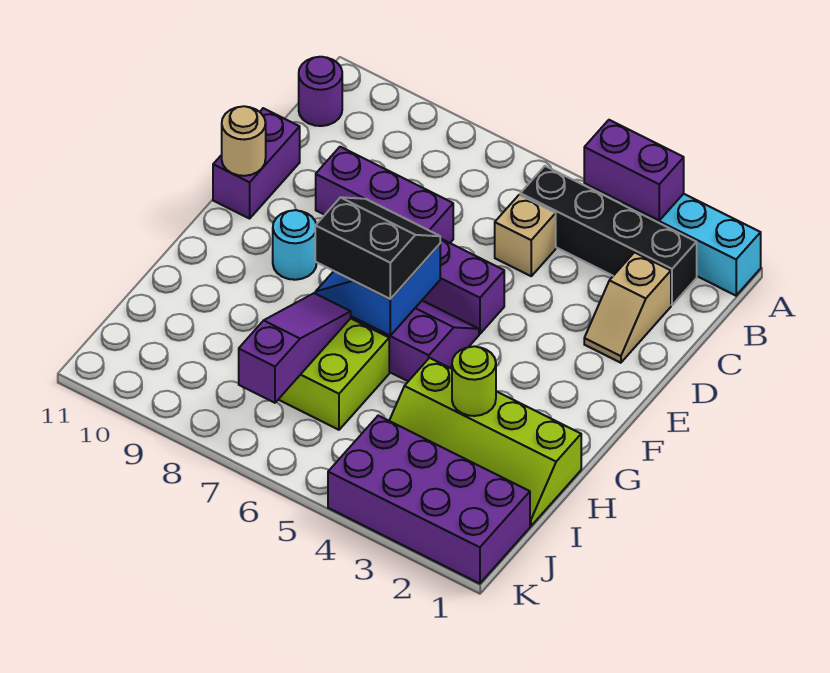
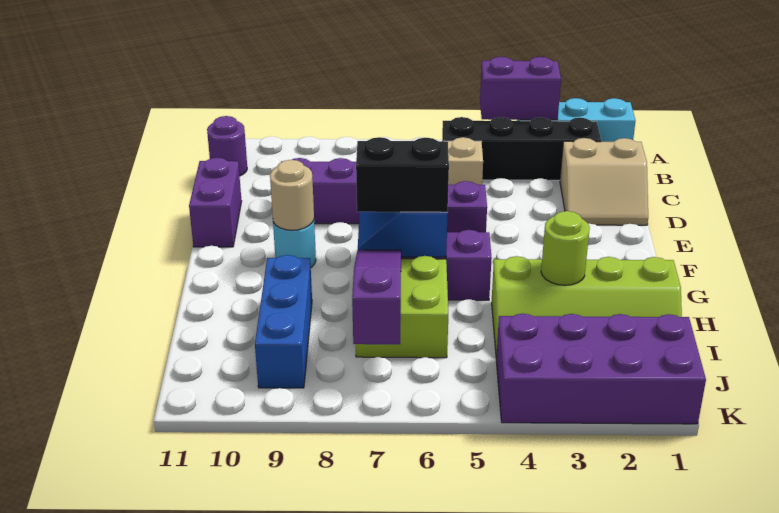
tan slope C2:D2 level 1 top C -> tan slope C1:D2 level 1 top C
tan round brick E11 level 2 -> tan round brick F9 level 2
none -> blue brick H9:J9 level 1

